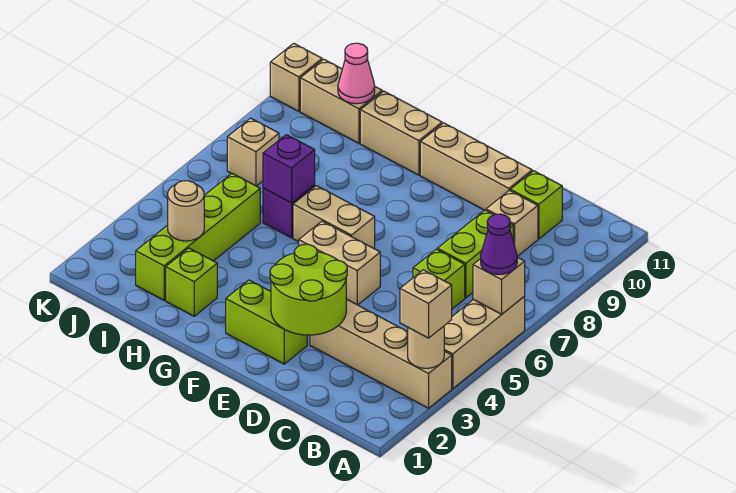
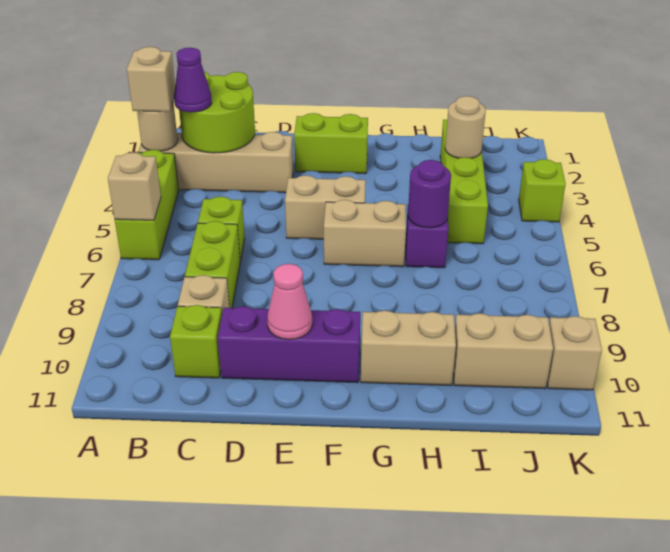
tan brick A4:A6 level 1 -> lime brick A4:A6 level 1
purple cone A6 level 3 -> purple cone B3 level 3
lime round brick D2:E3 level 2 -> lime round brick B2:C3 level 2
tan brick D10:F10 level 1 -> purple brick D10:F10 level 1
lime brick H2 level 1 -> lime brick K4 level 1
purple brick H6 level 2 -> purple round brick H6 level 2
pink cone I10 level 2 -> pink cone E10 level 2
tan brick J7 level 1 -> none

